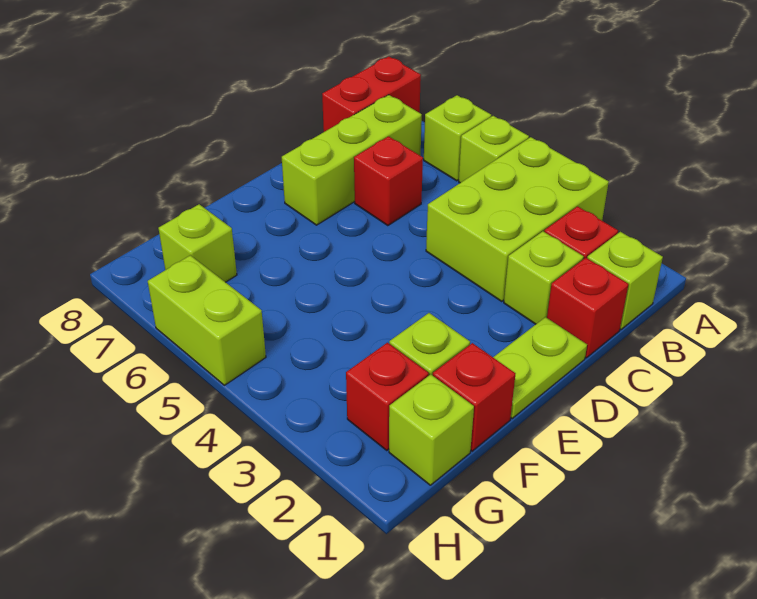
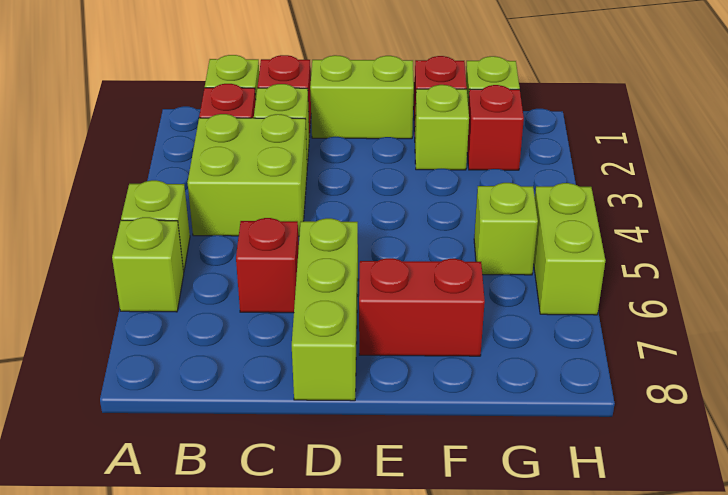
lime brick A3:C4 level 1 -> lime brick B3:C4 level 1
red brick A8:B8 level 1 -> red brick E7:F7 level 1
lime brick B7:D7 level 1 -> lime brick D6:D8 level 1
lime plate D1:E1 level 1 -> lime brick D1:E1 level 1
lime brick G7 level 1 -> lime brick G5 level 1

